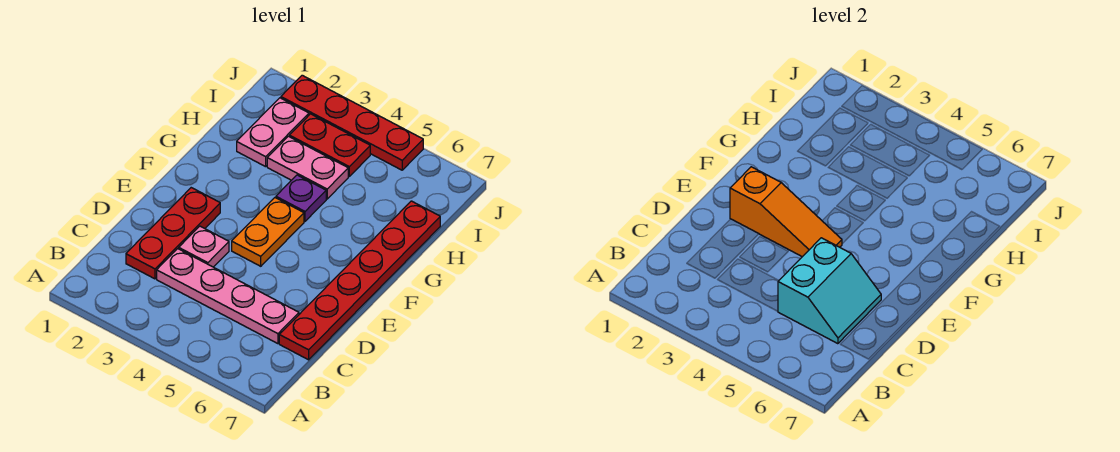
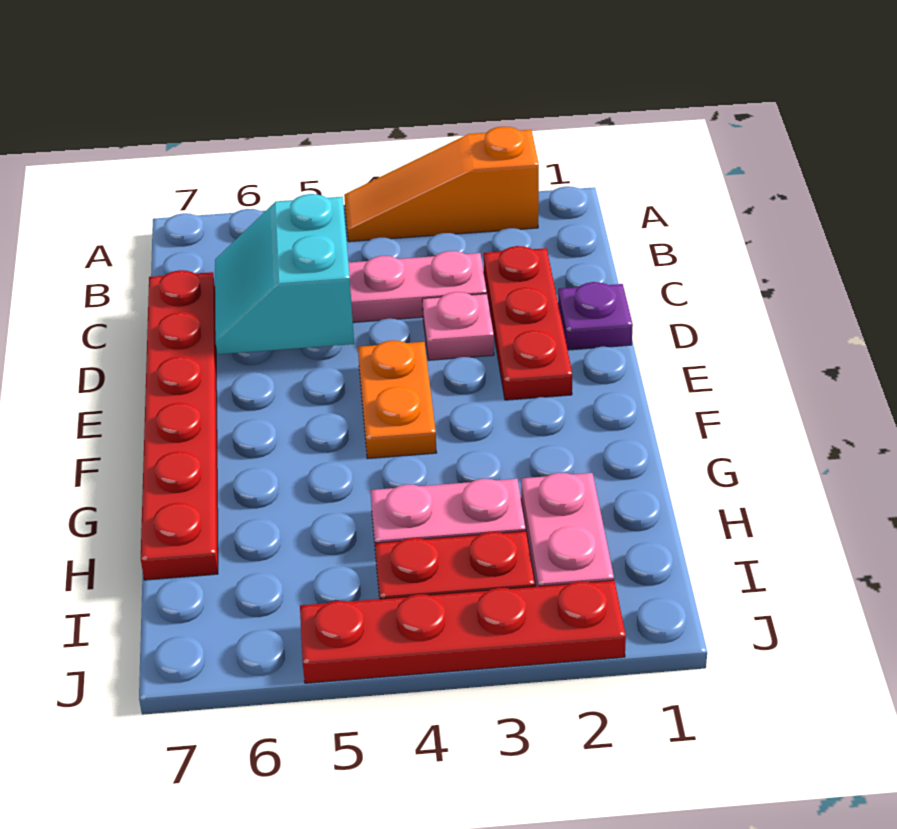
orange slope E2:E4 level 2 top 2 -> orange slope A2:A4 level 1 top 2
purple plate G4 level 1 -> purple plate D1 level 1

